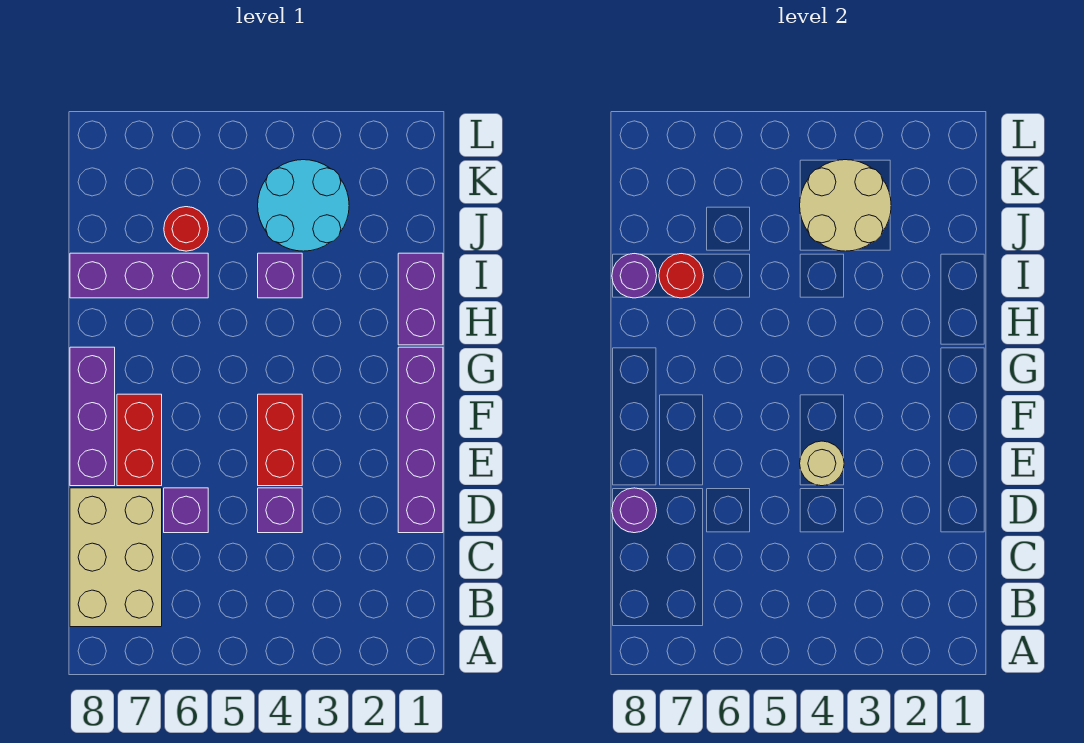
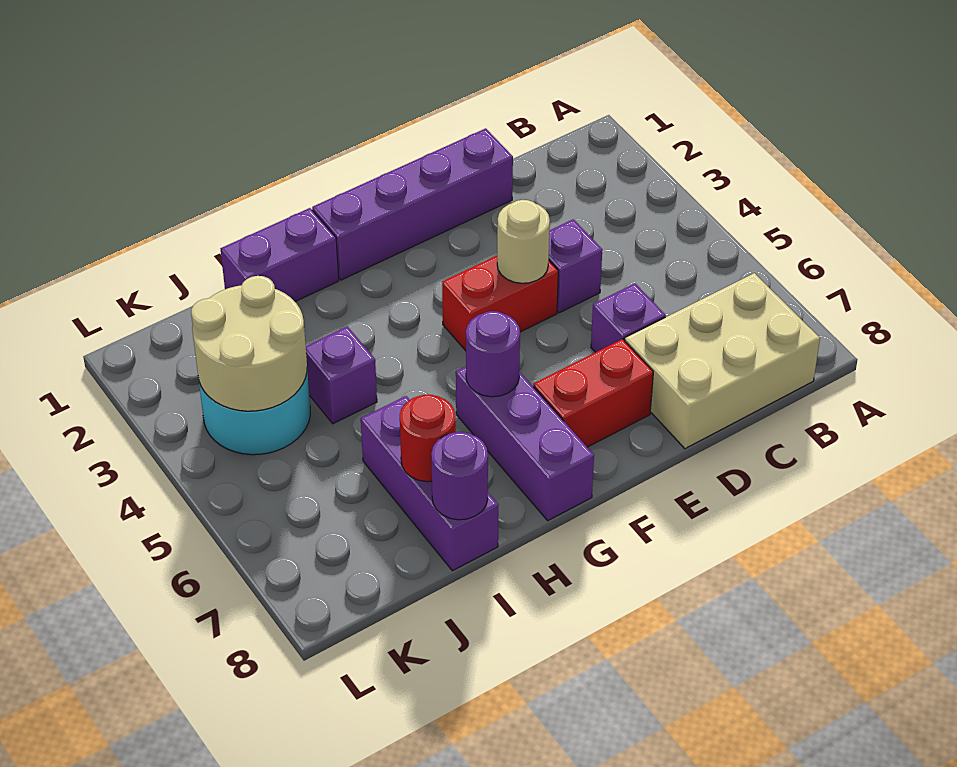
purple round brick D8 level 2 -> purple round brick G6 level 2
purple brick E8:G8 level 1 -> purple brick G6:G8 level 1
red round brick J6 level 1 -> none

